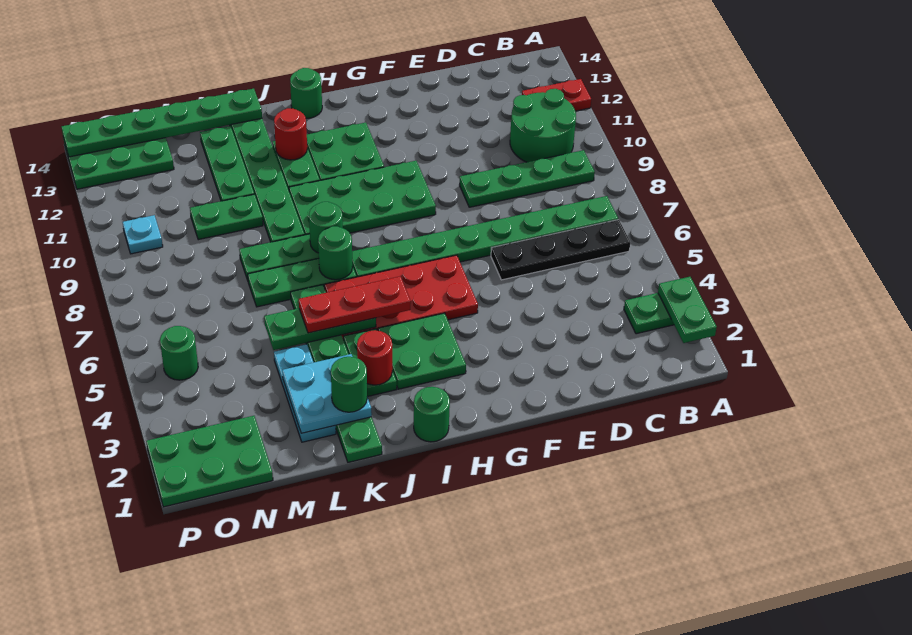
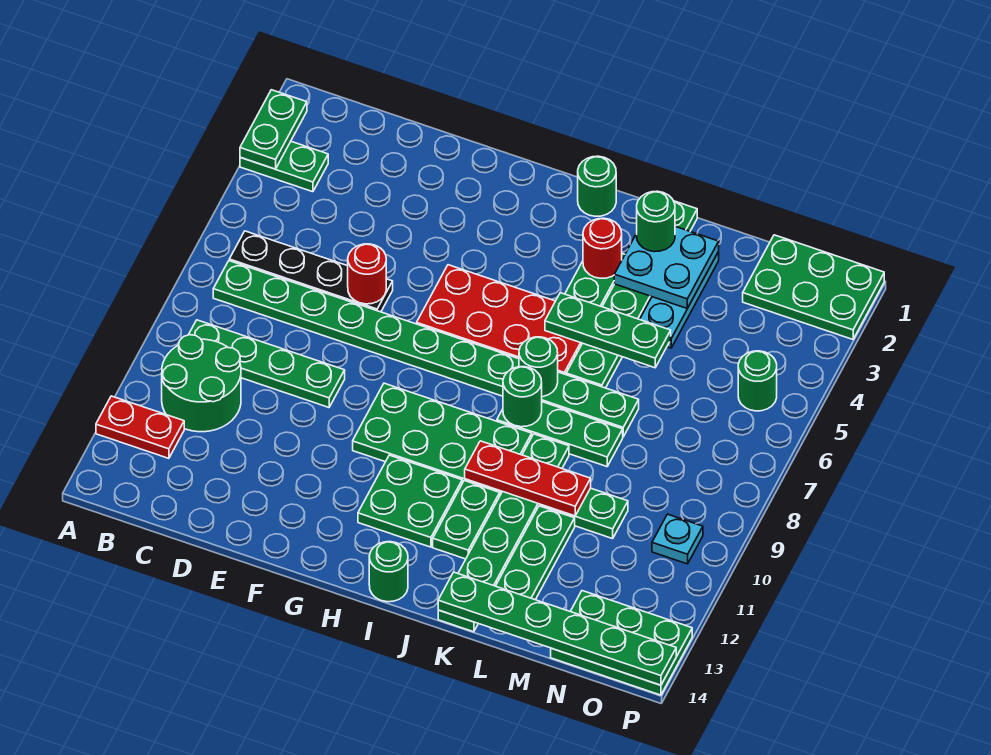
green plate H3:I4 level 1 -> none
red plate I5:K5 level 3 -> red plate J10:L10 level 2
red round brick J12 level 2 -> red round brick E6 level 2

